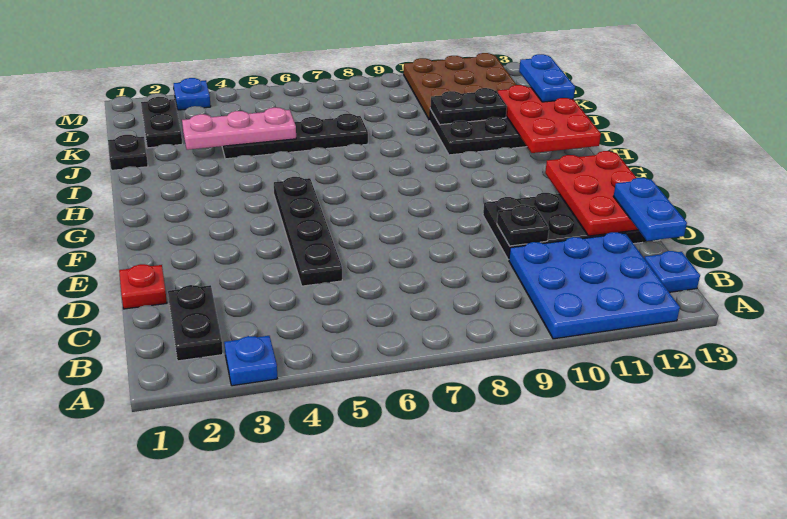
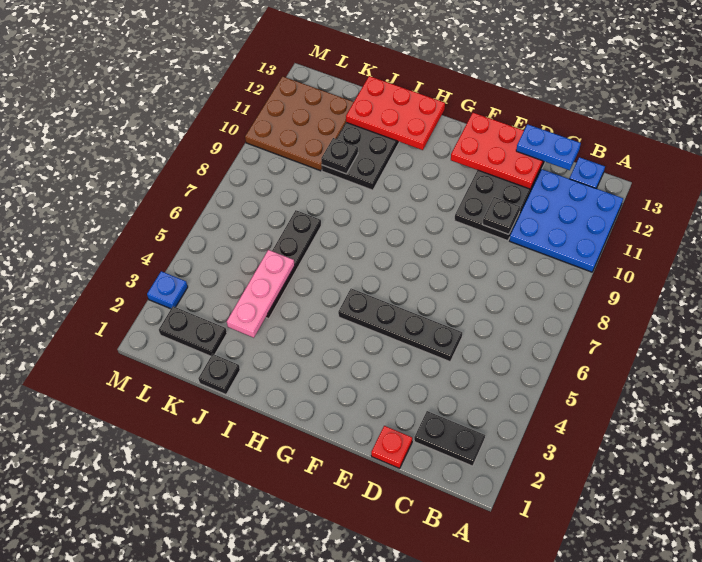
blue plate A3 level 1 -> none
black plate J10:J11 level 2 -> black plate J10 level 2
blue plate J13:K13 level 3 -> none

